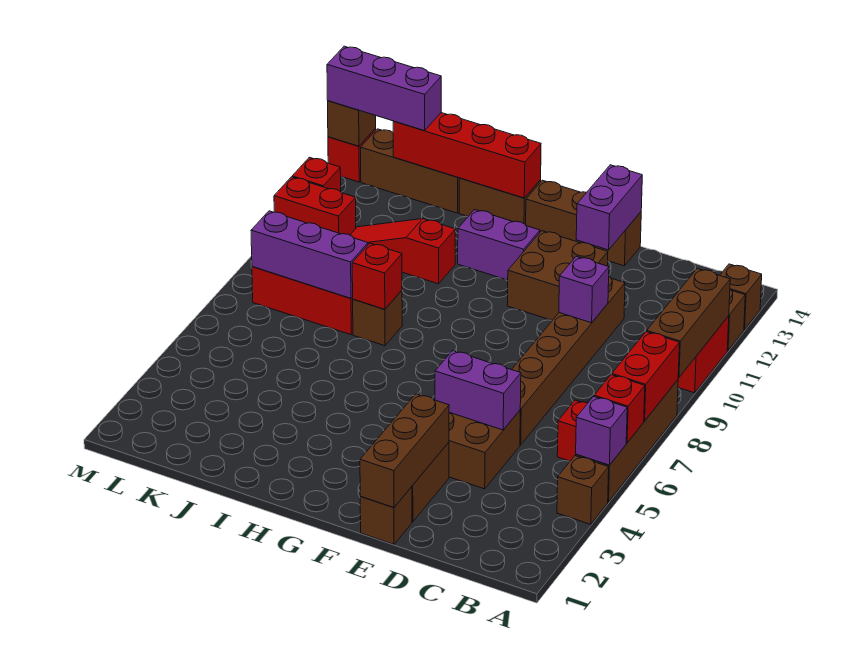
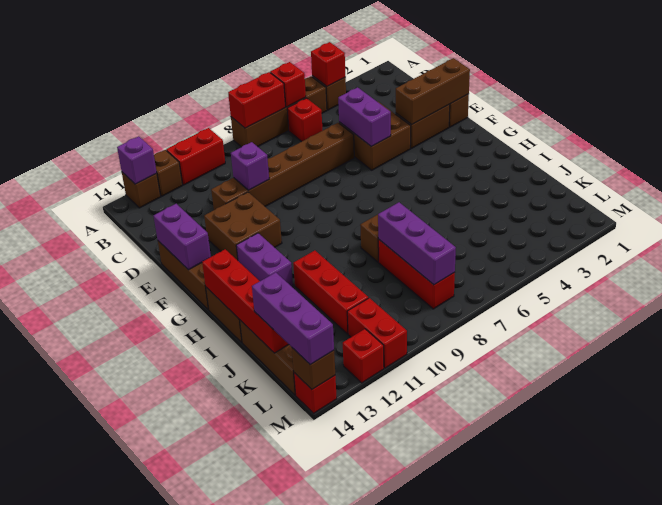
purple brick A5 level 2 -> purple brick A13 level 2
brown brick A9:A11 level 2 -> none
purple brick E13:E14 level 2 -> purple brick E14:F14 level 2
red brick I8 level 2 -> red brick A4 level 2
red slope I11:K11 level 1 top I -> red brick I11:K11 level 1

